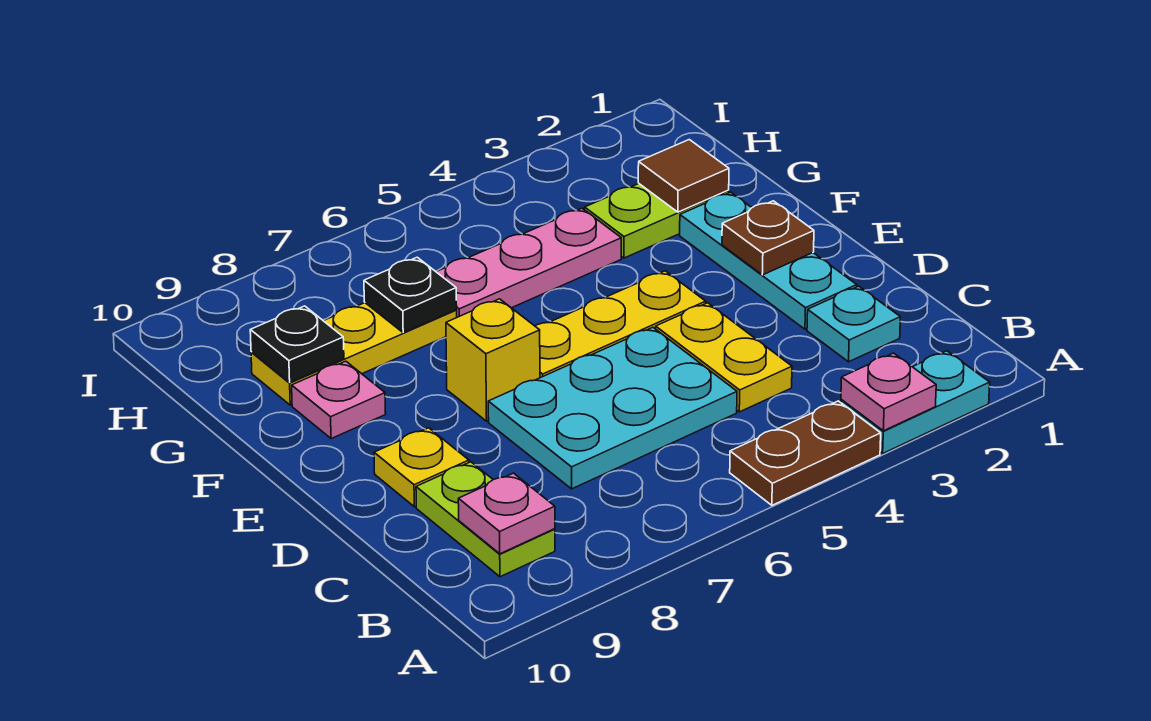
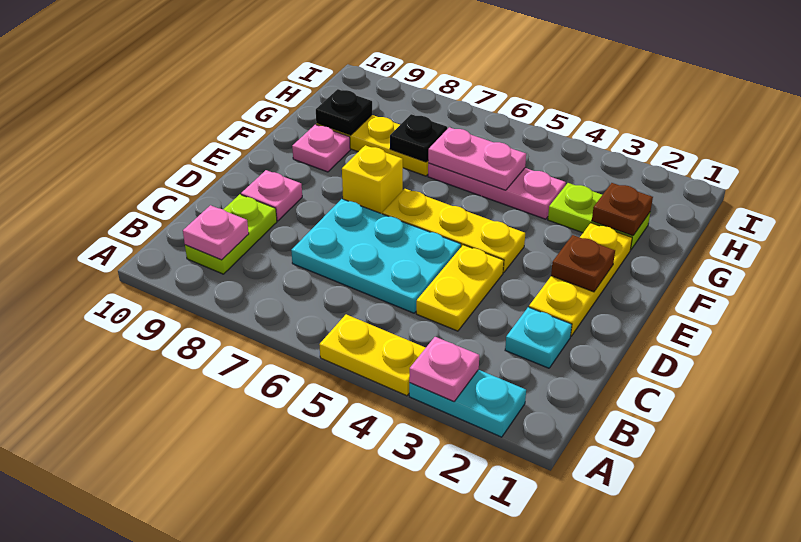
brown plate A4:A5 level 1 -> yellow plate A4:A5 level 1
cyan plate D2:F2 level 1 -> yellow plate D2:F2 level 1
yellow plate D9 level 1 -> pink plate D9 level 1
brown tile G2 level 2 -> brown plate G2 level 2
none -> pink plate G5:G6 level 2

